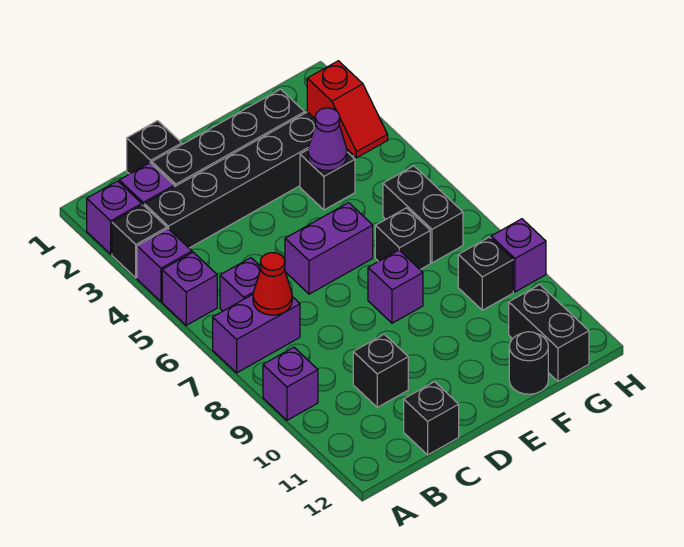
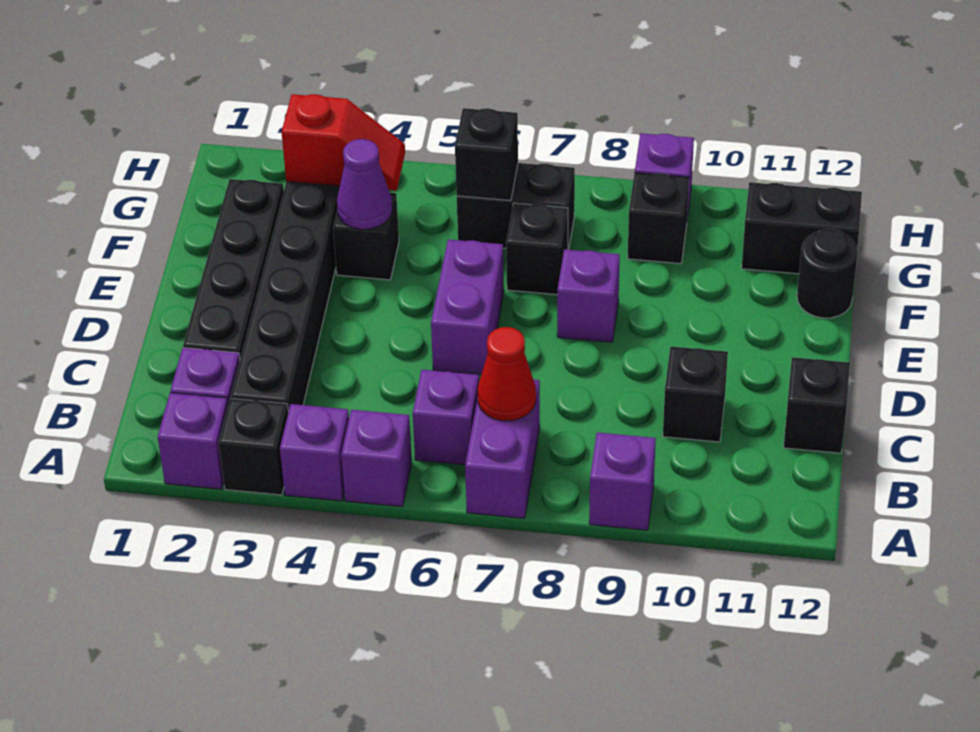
black brick C1 level 1 -> black brick G6 level 2

